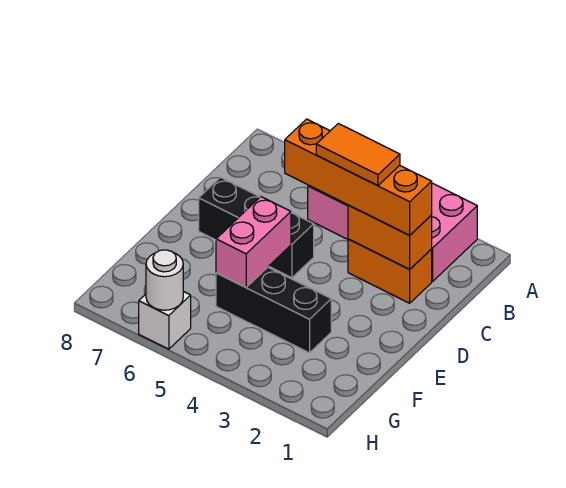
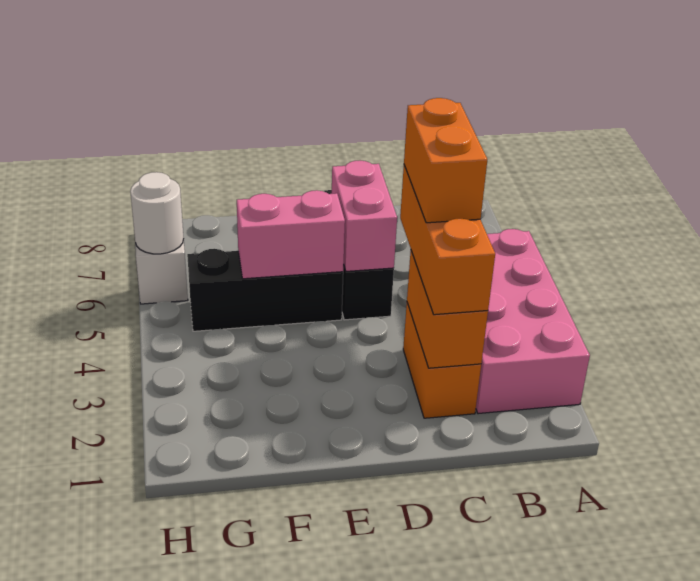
orange brick C2:C5 level 3 -> orange brick C2:C4 level 3
orange tile C3:C4 level 4 -> orange brick C3:C4 level 4
none -> pink brick D5:D6 level 2
black brick F3:F5 level 1 -> black brick E5:G5 level 1

